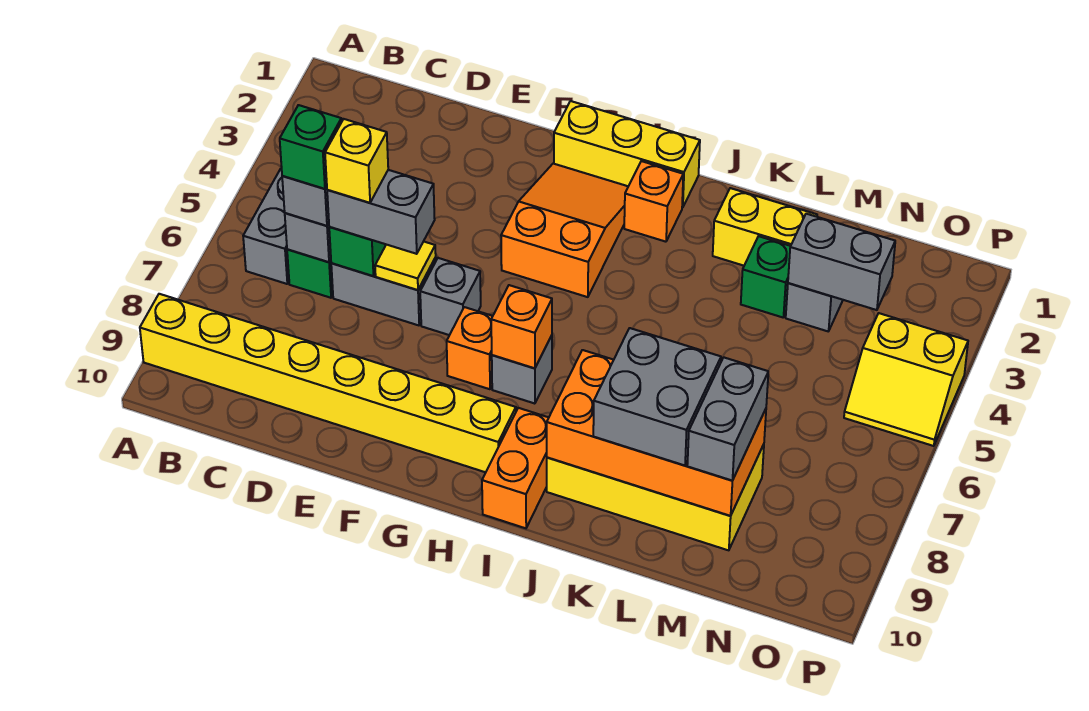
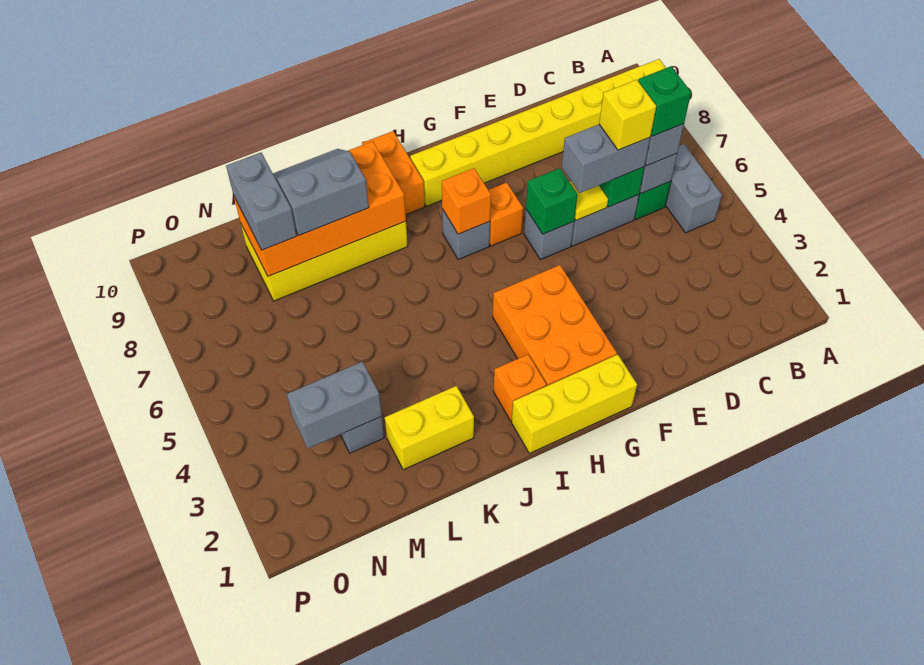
orange slope G2:H4 level 1 top 4 -> orange brick G2:H4 level 1
grey brick K8:L9 level 3 -> grey slope K8:L9 level 3 top 8
green brick L3 level 1 -> green brick F6 level 2
yellow slope O4:P5 level 1 top 4 -> none

